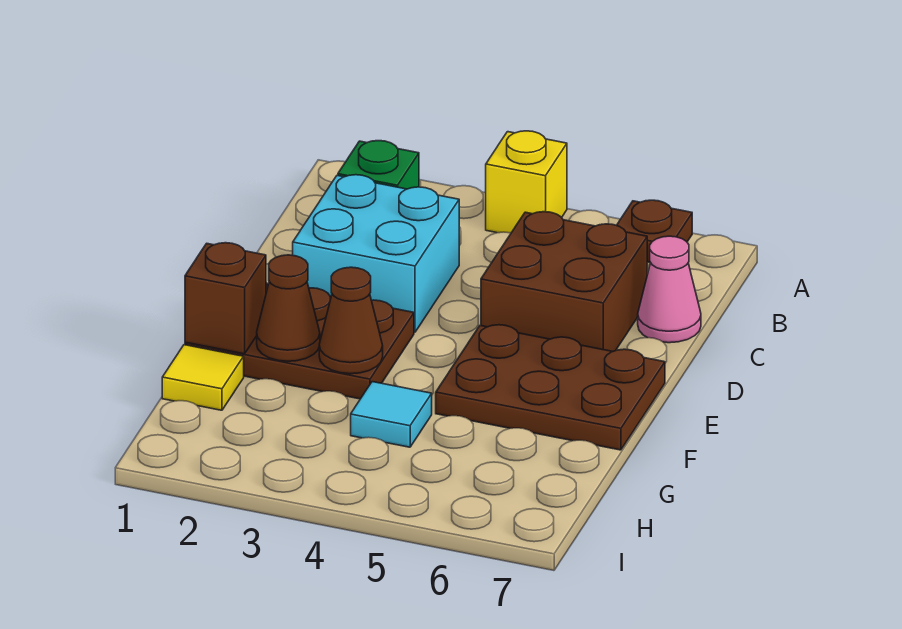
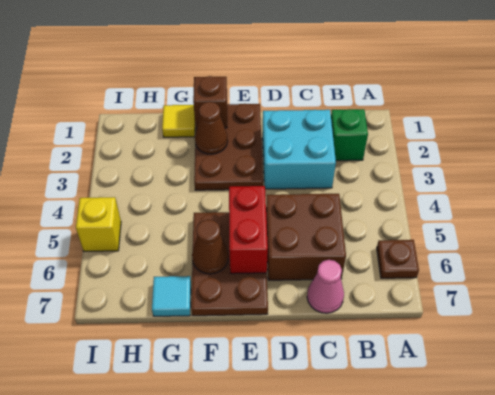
yellow brick A4 level 1 -> yellow brick I5 level 1
none -> red brick E5:E6 level 2
brown cone F3 level 2 -> brown cone F6 level 2
cyan tile G4 level 1 -> cyan tile G7 level 1

